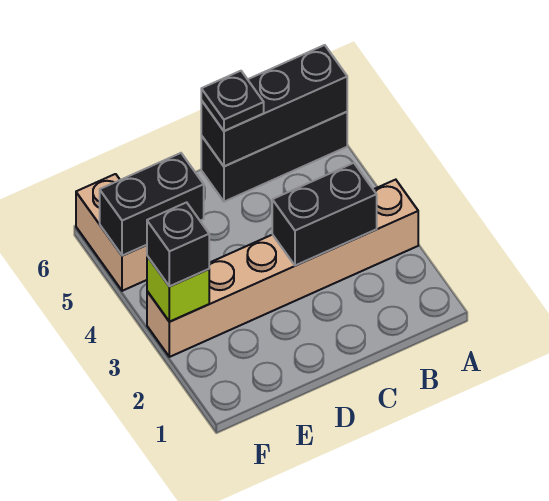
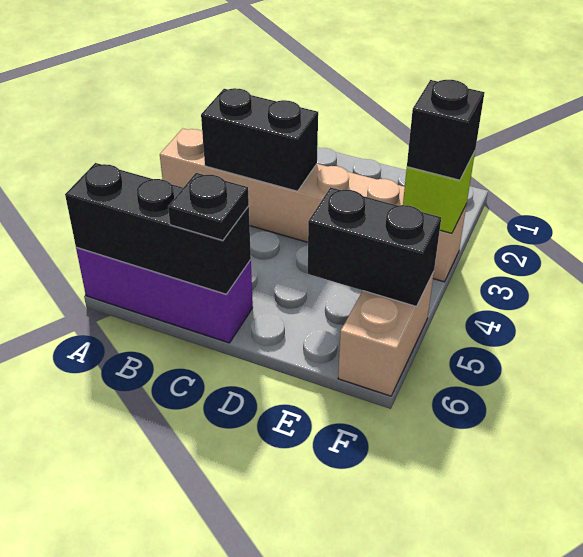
black brick A6:C6 level 1 -> purple brick A6:C6 level 1

